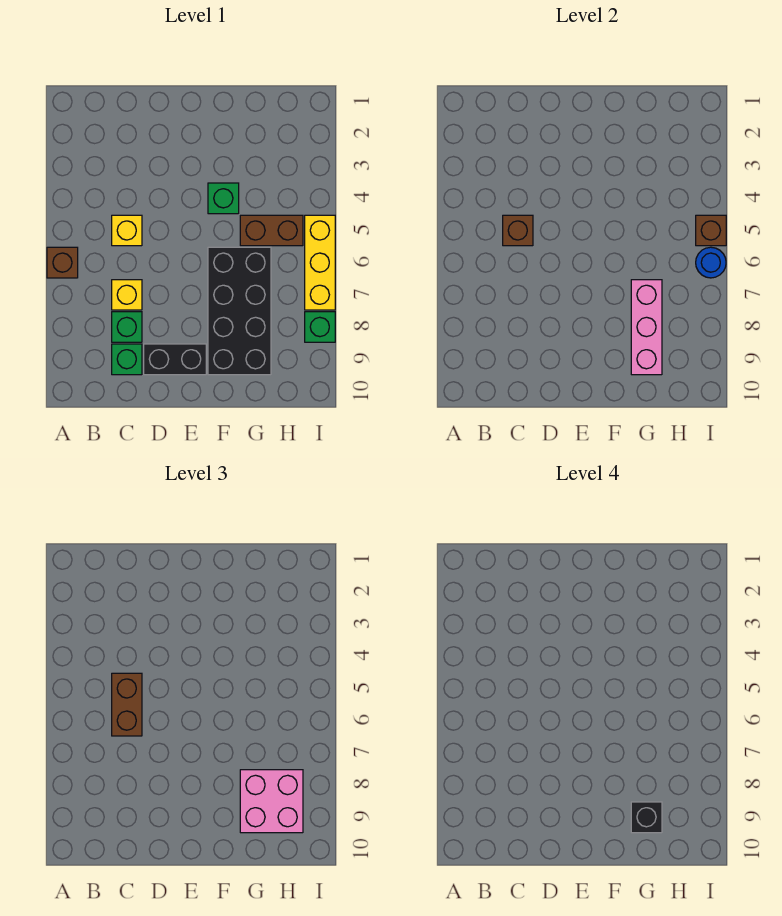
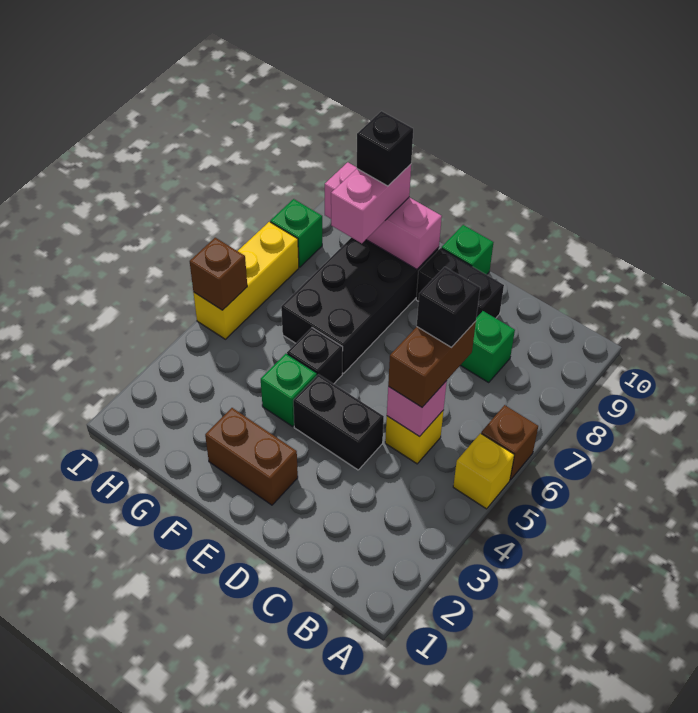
brown brick C5 level 2 -> pink brick C5 level 2
none -> black brick C6 level 4
yellow brick C7 level 1 -> yellow brick A5 level 1
green brick C9 level 1 -> green brick E10 level 1
none -> black brick D4:E4 level 1
none -> black brick F5 level 1
brown brick G5:H5 level 1 -> brown brick E2:F2 level 1
pink brick G7:G9 level 2 -> pink brick F9:H9 level 2
pink brick G8:H9 level 3 -> pink brick G8:G9 level 3
blue round brick I6 level 2 -> none

